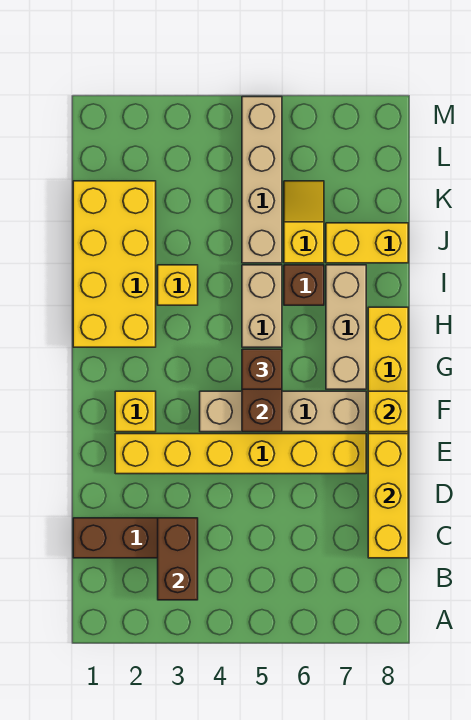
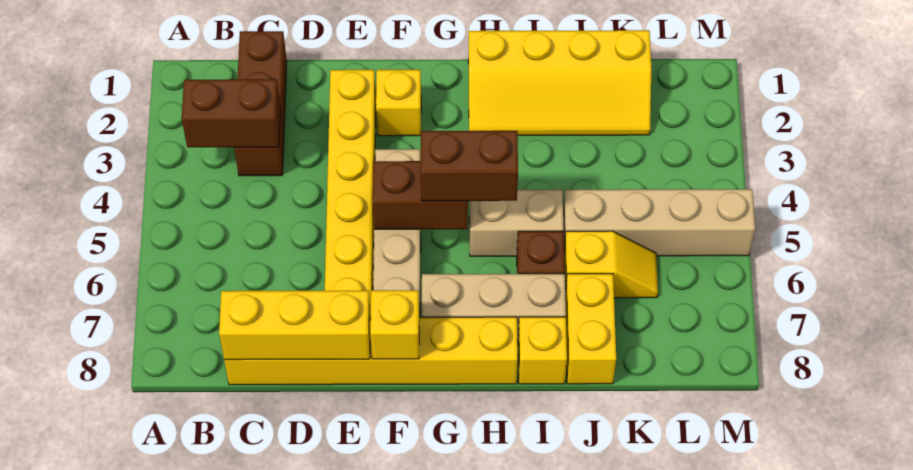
brown brick G5 level 3 -> brown brick G5:H5 level 3
yellow brick H1:K2 level 1 -> yellow slope H1:K2 level 1 top 1
yellow brick I3 level 1 -> yellow brick I8 level 1

